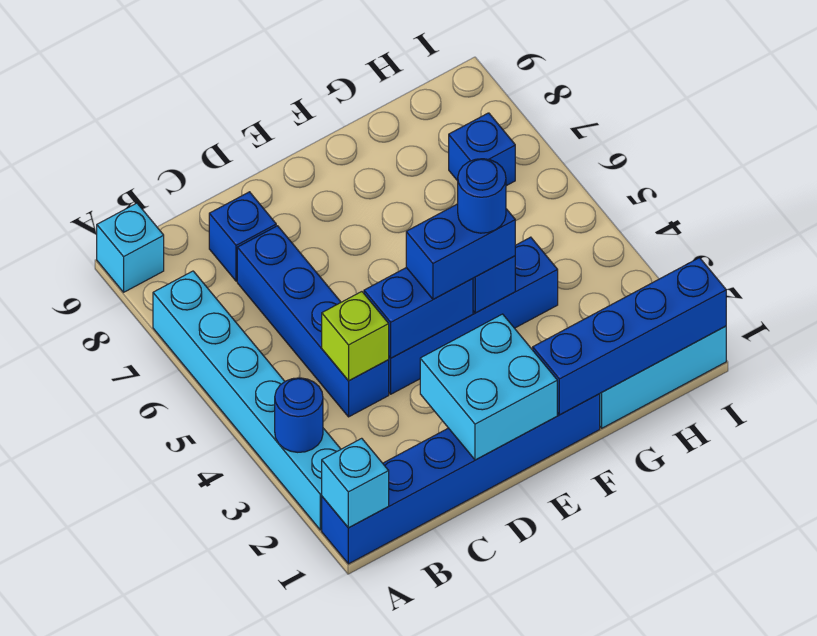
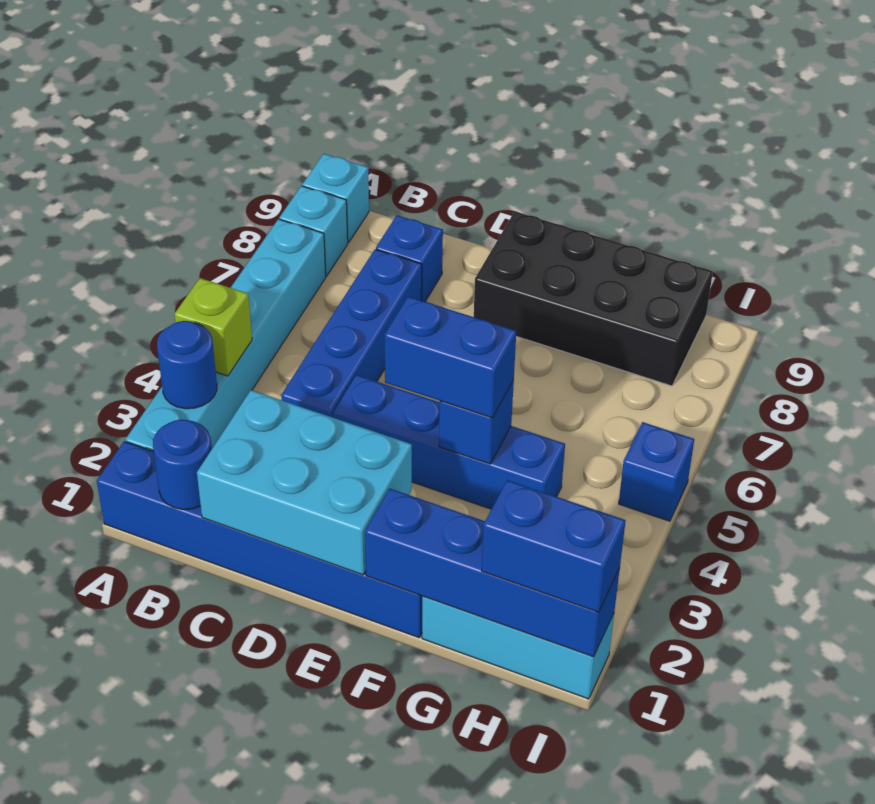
cyan brick A1 level 2 -> cyan brick A8 level 1
lime brick C4 level 2 -> lime brick A4 level 2
cyan brick D1:E2 level 2 -> cyan brick C1:E2 level 2
blue brick D4:E4 level 2 -> blue brick H1:I1 level 3
none -> black brick E8:H9 level 1
blue round brick F4 level 4 -> blue round brick B1 level 2
blue brick H7 level 1 -> blue brick I5 level 1

